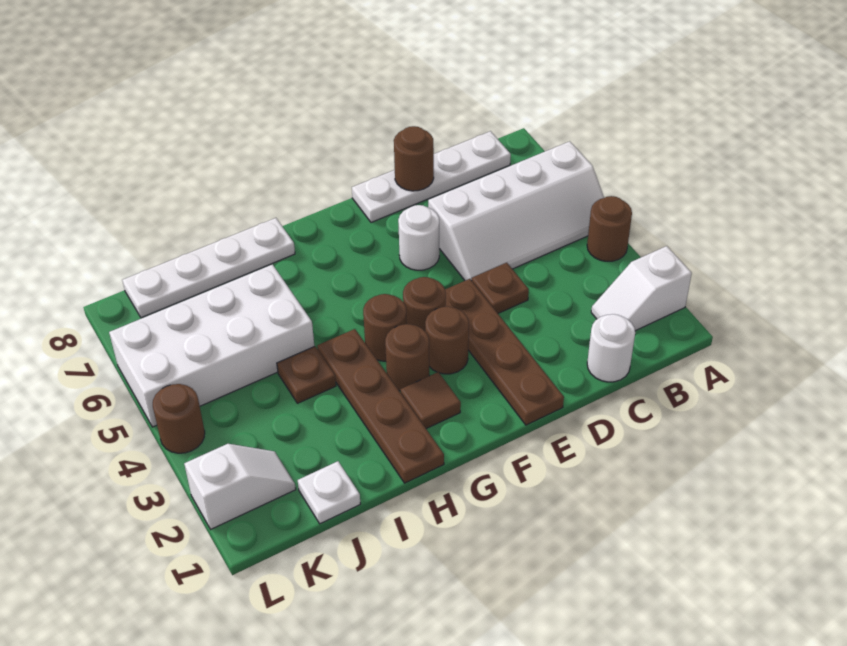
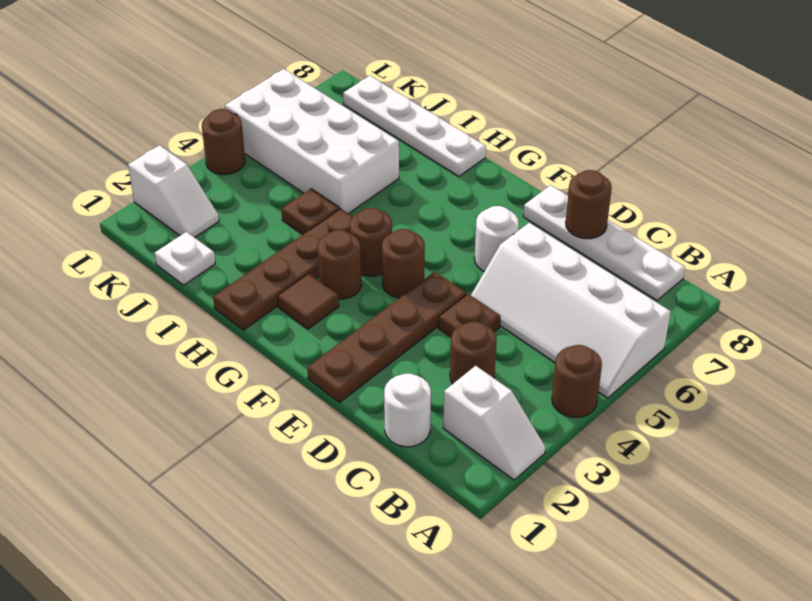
white slope A2:B2 level 1 top A -> white slope A2:B2 level 1 top B
brown round brick F3 level 1 -> brown round brick C3 level 1

